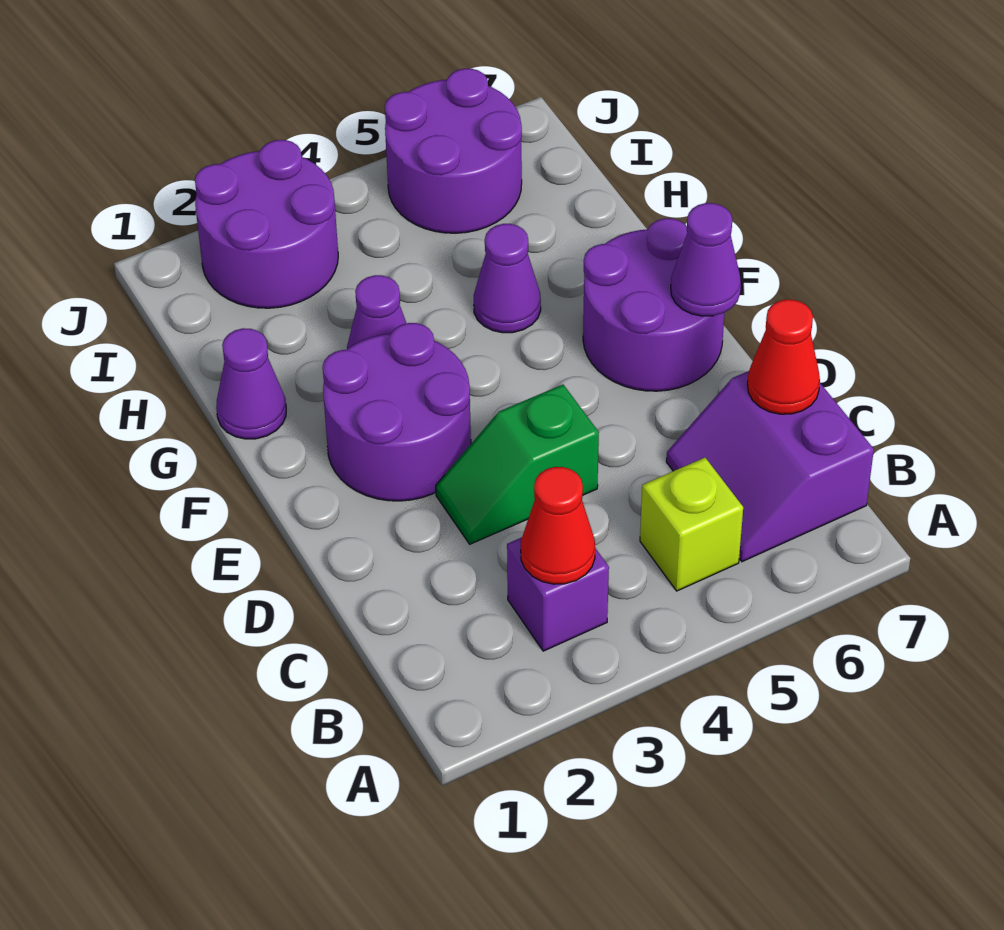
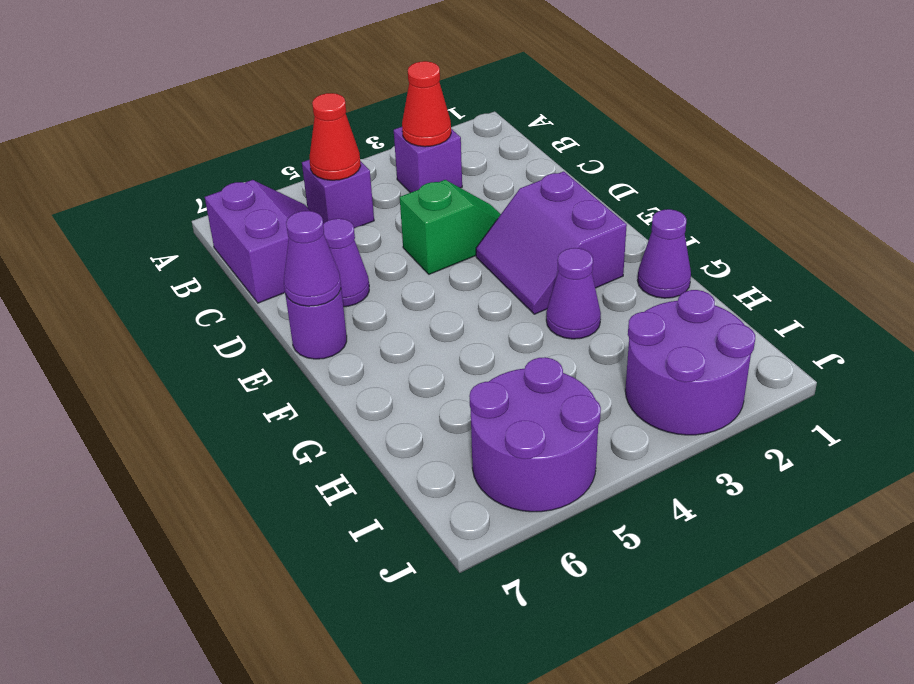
lime brick B5 level 1 -> purple brick B5 level 1
red cone C7 level 2 -> red cone B5 level 2
purple round brick E2:F3 level 1 -> purple slope E2:F3 level 1 top 2
purple round brick E6:F7 level 1 -> purple round brick E7 level 1
purple cone G5 level 1 -> purple cone D6 level 1

